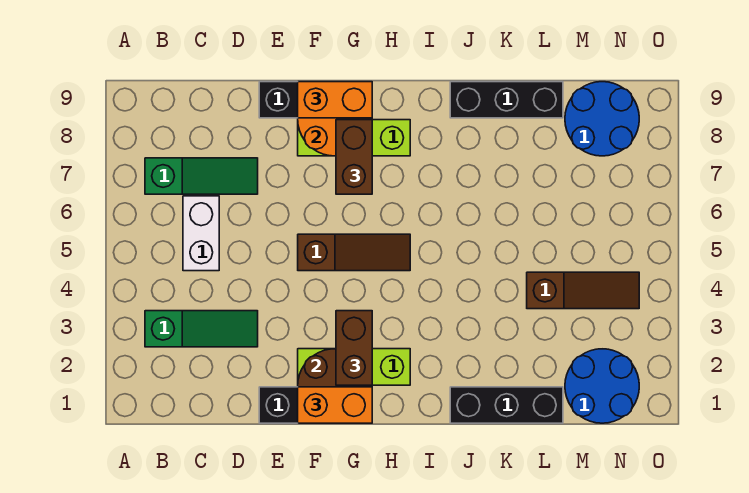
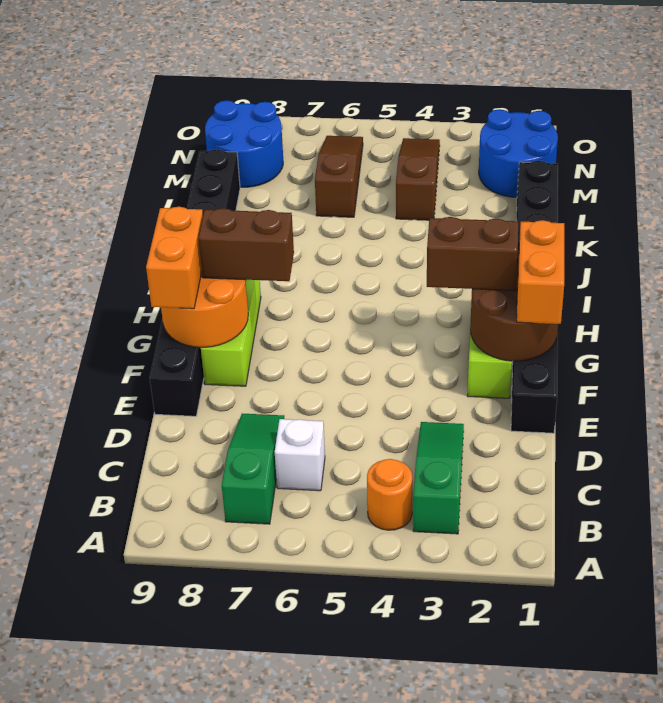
none -> orange round brick B4 level 1
white brick C5:C6 level 1 -> white brick C6 level 1
brown slope F5:H5 level 1 top F -> brown slope L6:N6 level 1 top L

